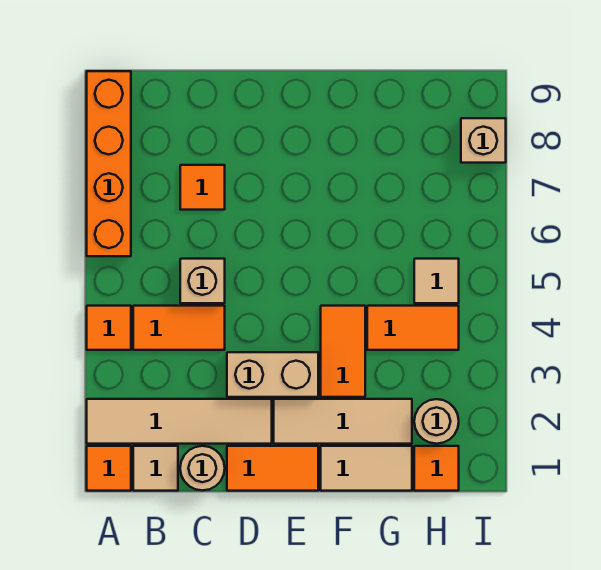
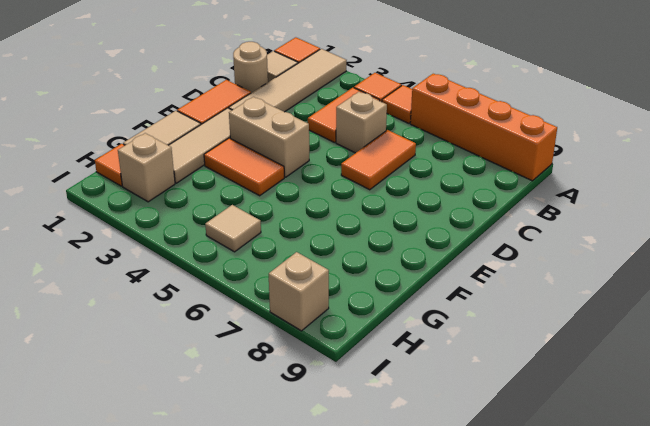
orange tile C7 level 1 -> orange tile A5 level 1
tan brick D3:E3 level 1 -> tan brick E3:E4 level 1
orange tile G4:H4 level 1 -> orange tile C6:D6 level 1
tan round brick H2 level 1 -> tan brick H2 level 1

